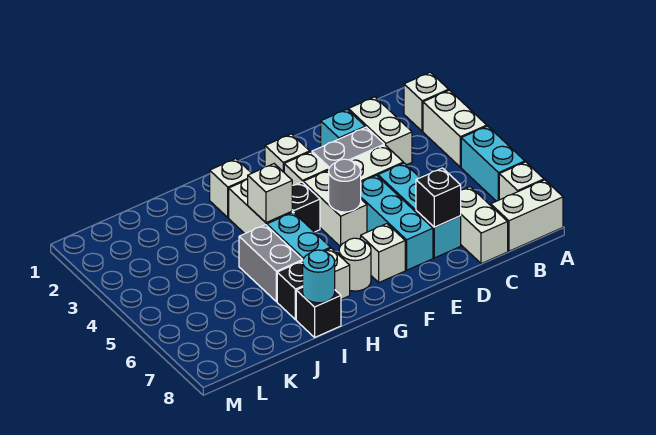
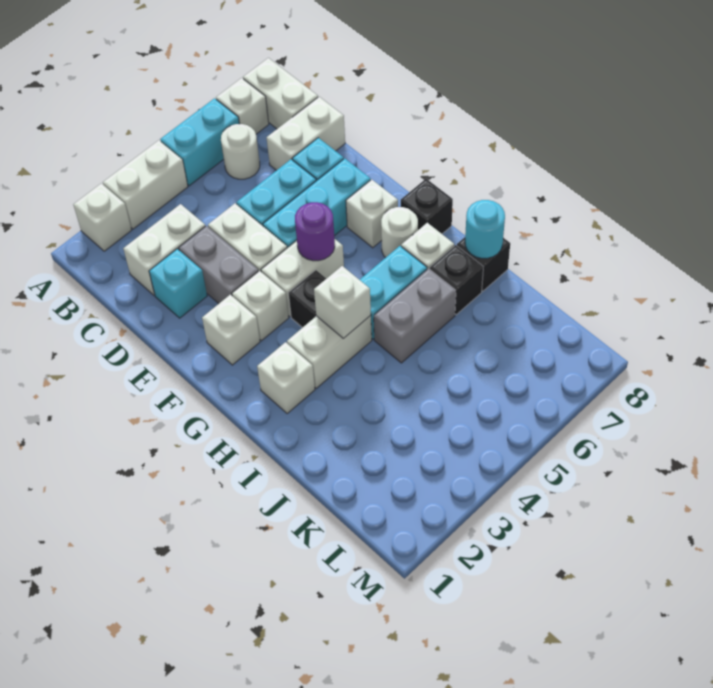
none -> white round brick B6 level 1
black brick D7 level 2 -> black brick G8 level 1
grey round brick F5 level 2 -> purple round brick F5 level 2

